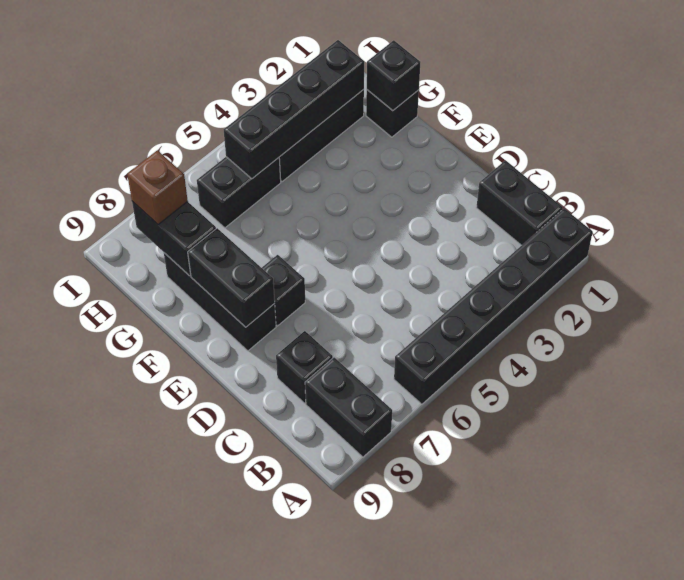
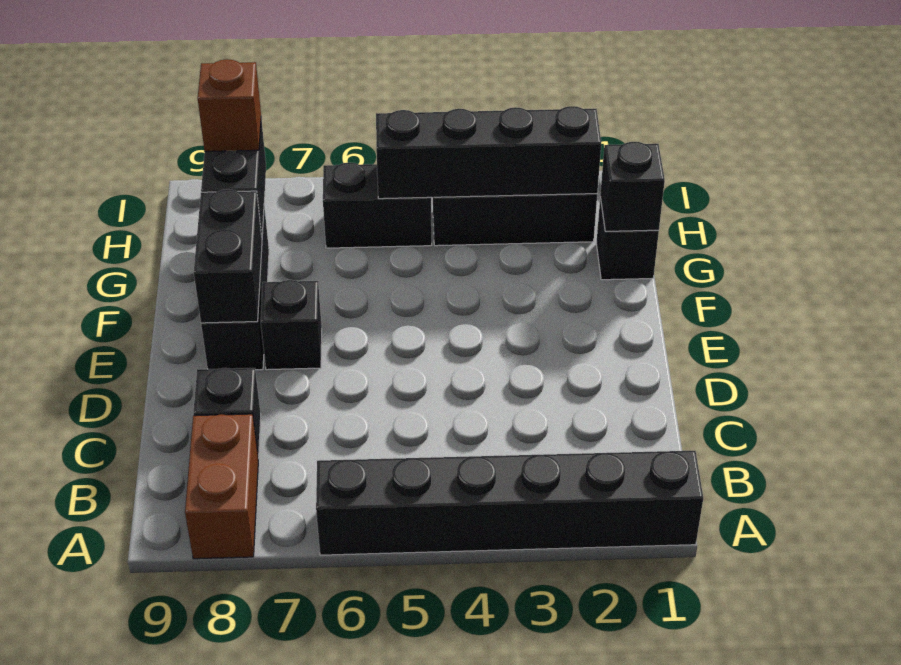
black brick A8:B8 level 1 -> brown brick A8:B8 level 1
black brick B1:C1 level 1 -> none

